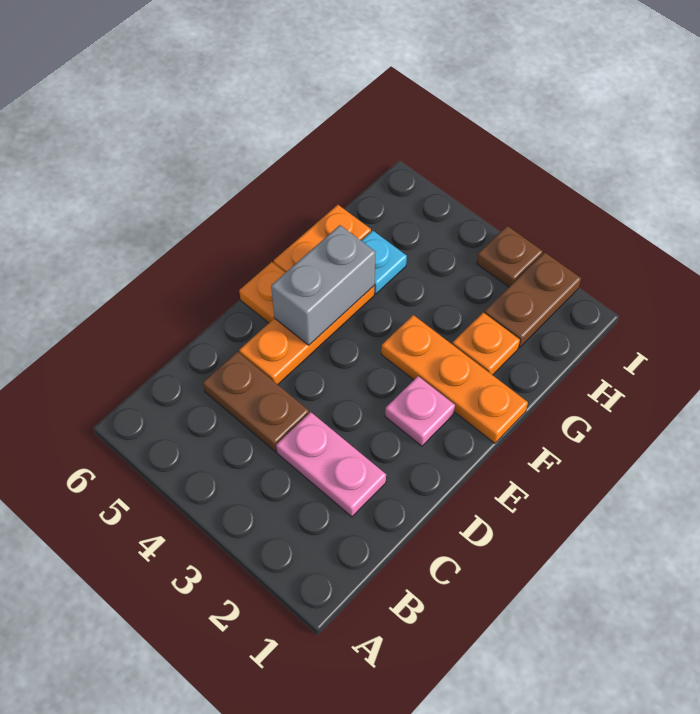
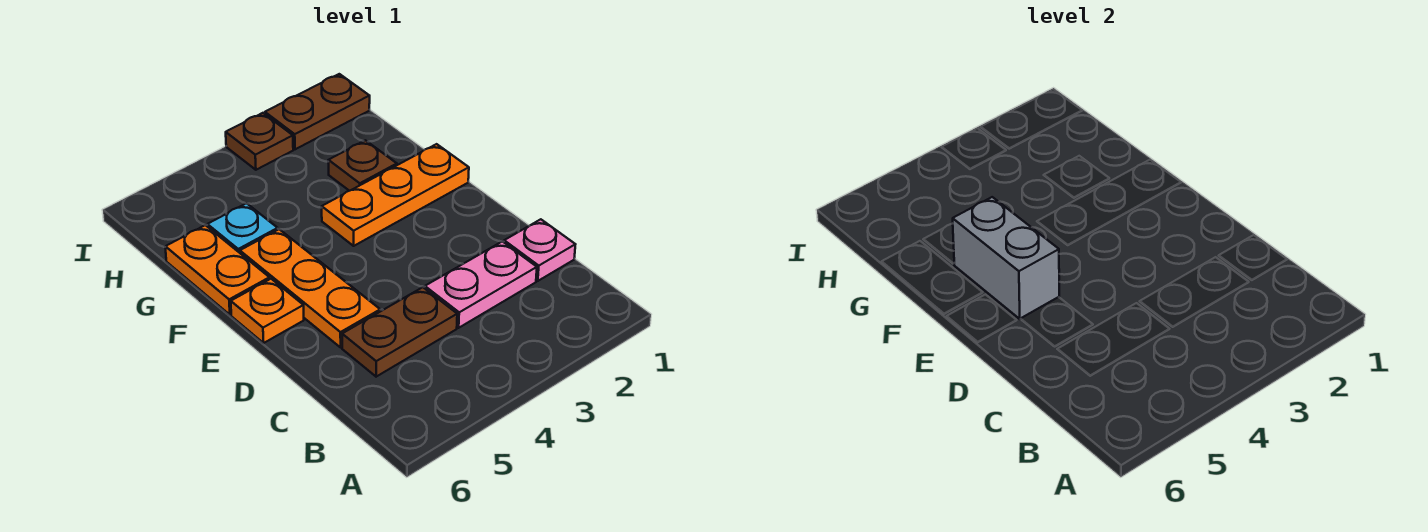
pink plate E2 level 1 -> pink plate C1 level 1
orange plate G2 level 1 -> brown plate G2 level 1
brown plate H2:I2 level 1 -> brown plate I1:I2 level 1

